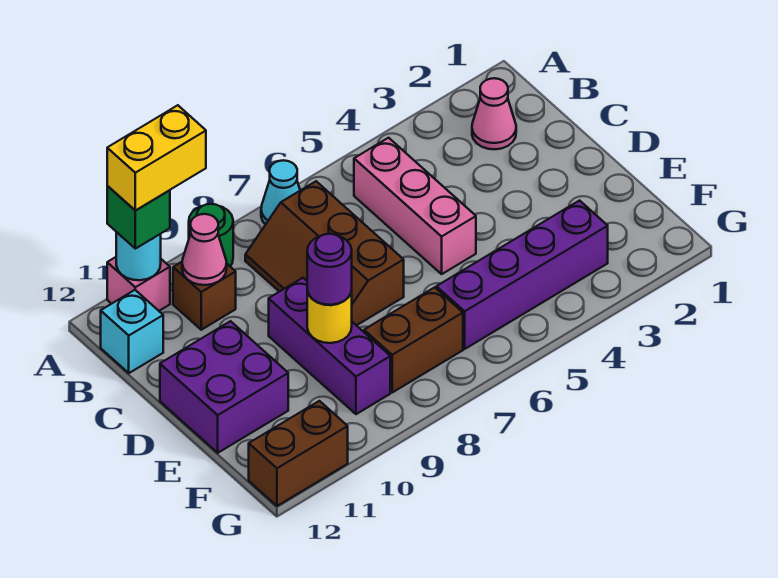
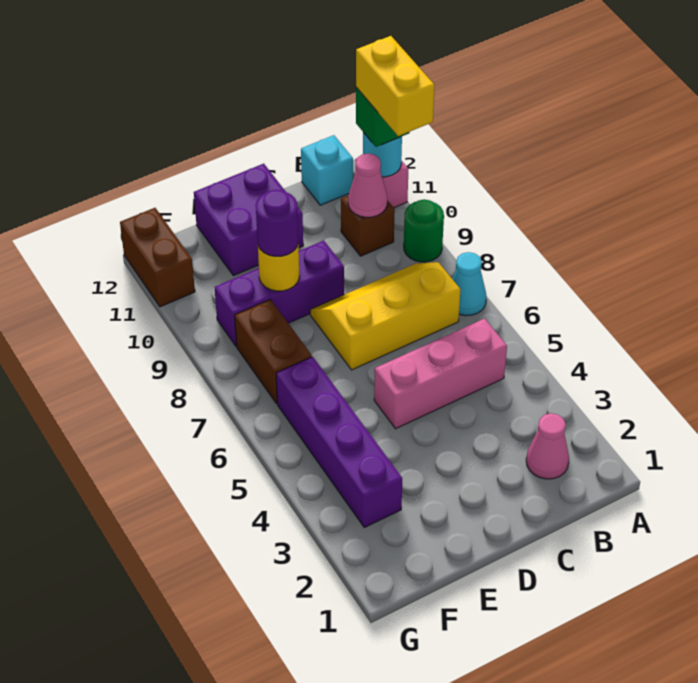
brown slope B7:D8 level 1 top 7 -> yellow slope B7:D8 level 1 top 7

